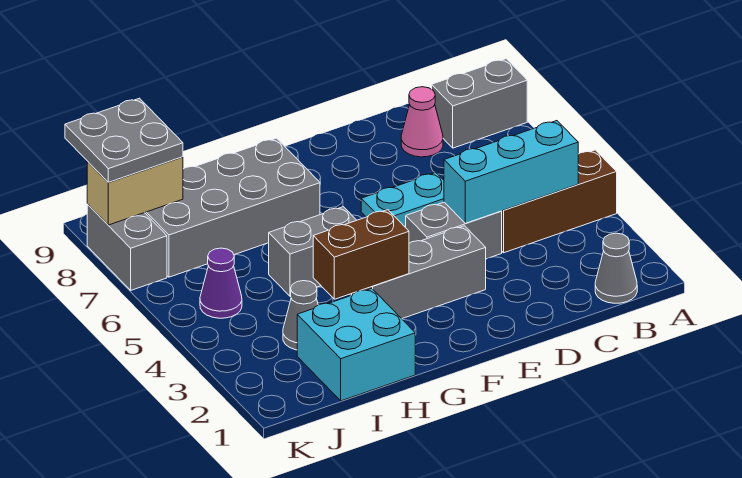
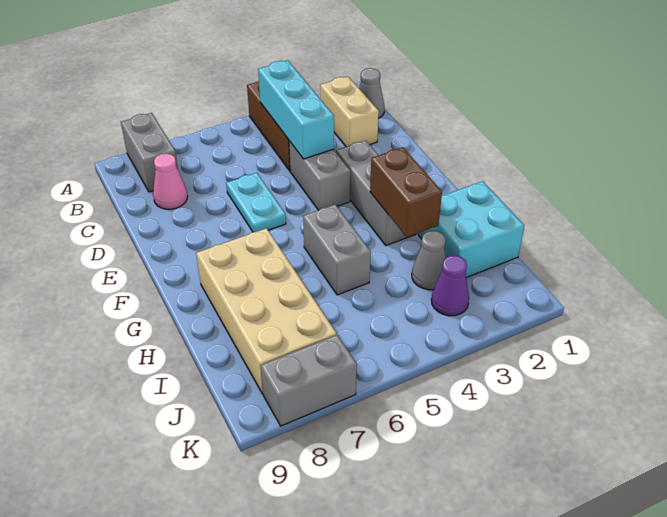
grey brick G7:J8 level 1 -> tan brick G7:J8 level 1
purple cone J5 level 1 -> purple cone J3 level 1
tan brick J8:K8 level 2 -> tan brick B2:C2 level 1
grey plate J8:K9 level 3 -> none

